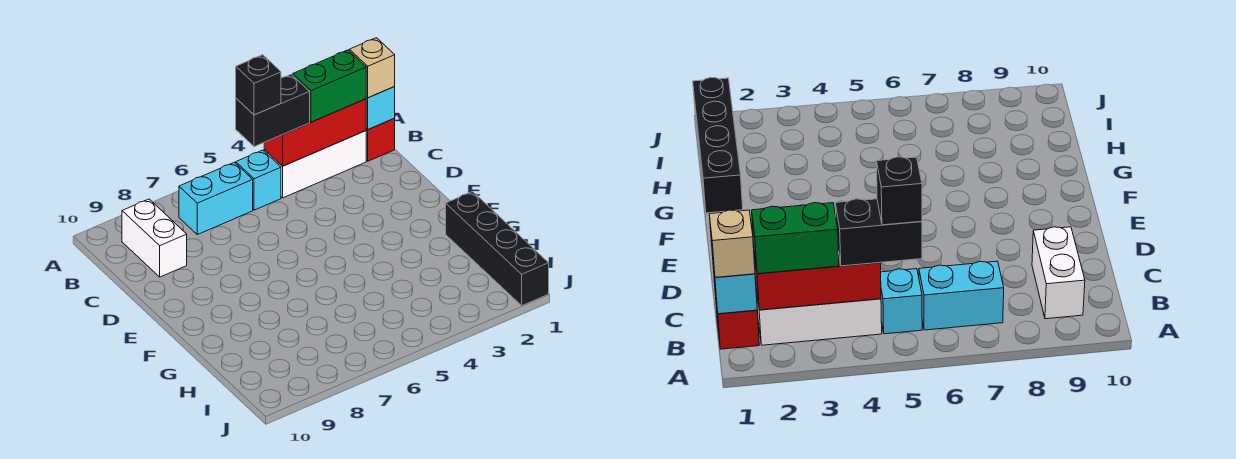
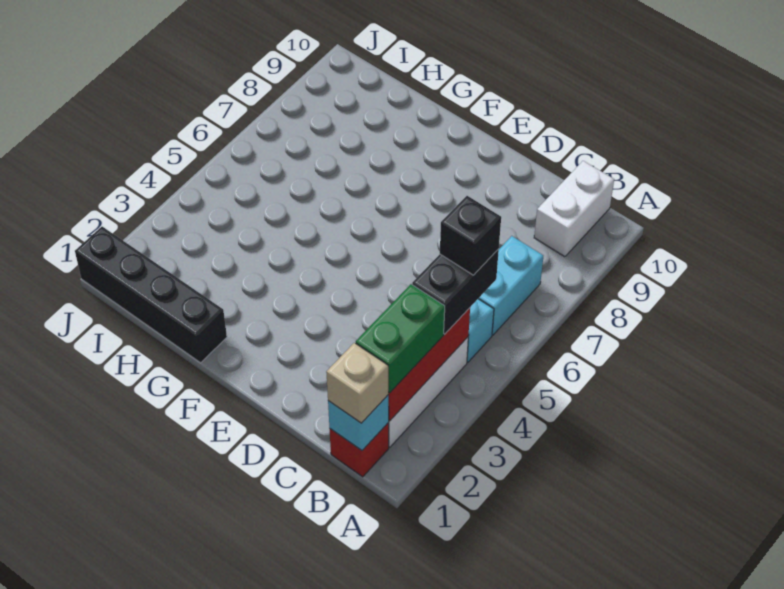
white brick B9:C9 level 1 -> white brick B9:B10 level 1

